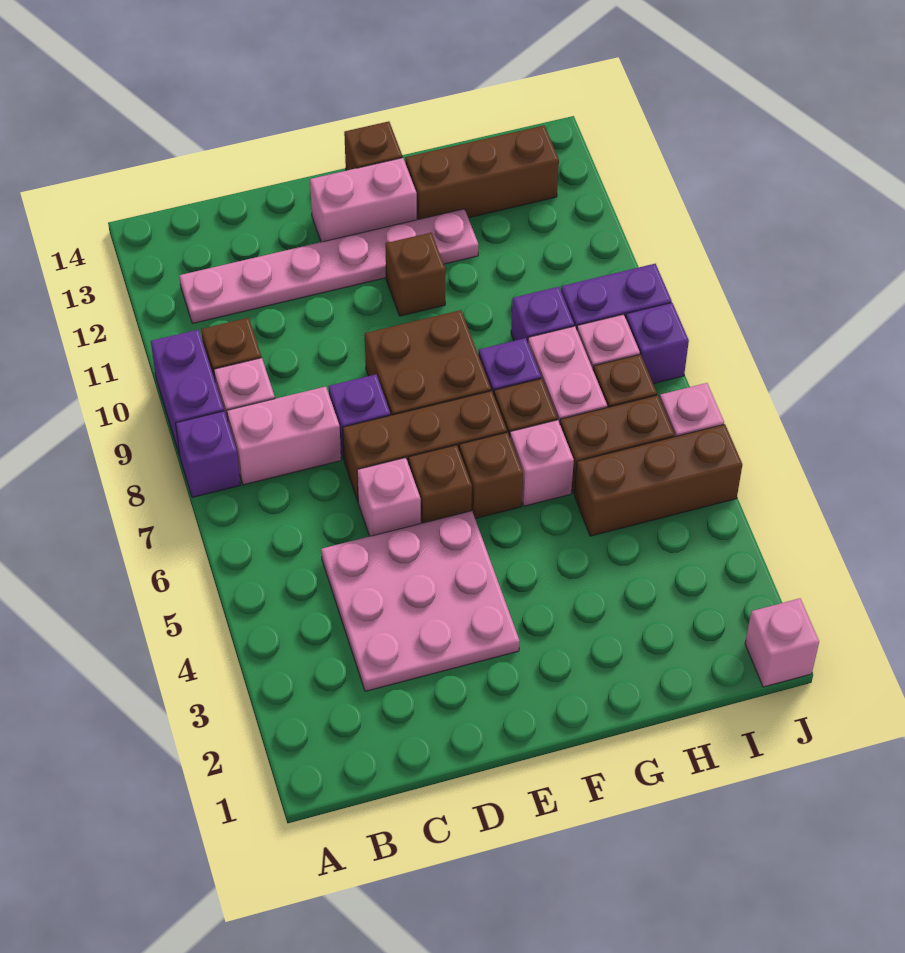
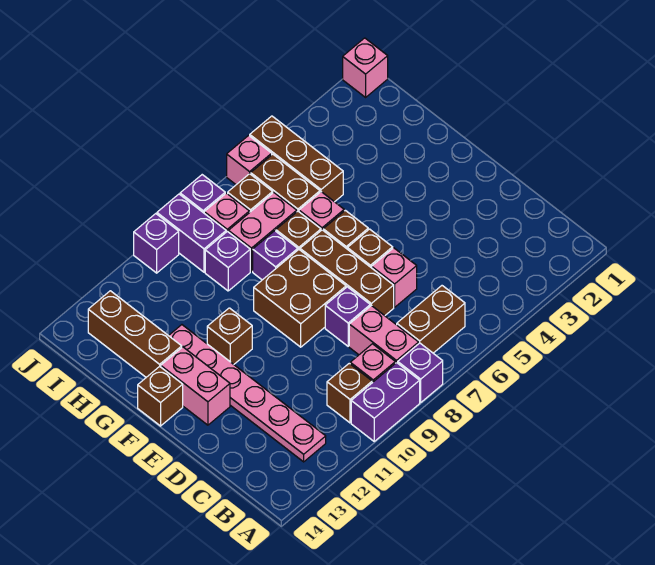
none -> brown brick B6:B7 level 1
pink plate C3:E5 level 1 -> none
none -> purple brick J10 level 1

